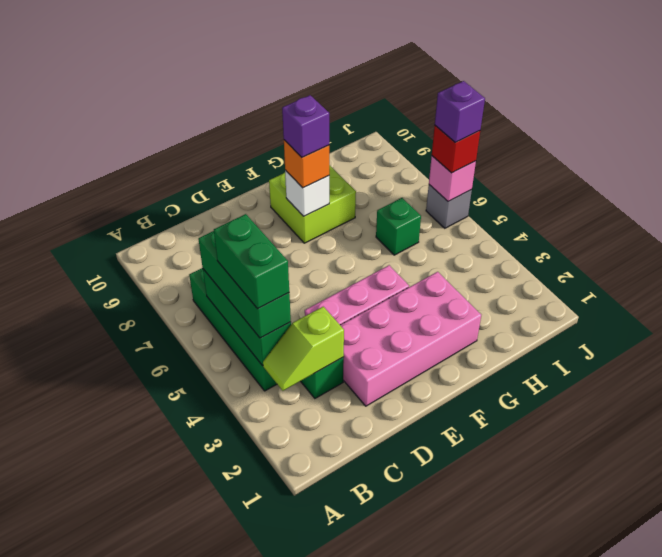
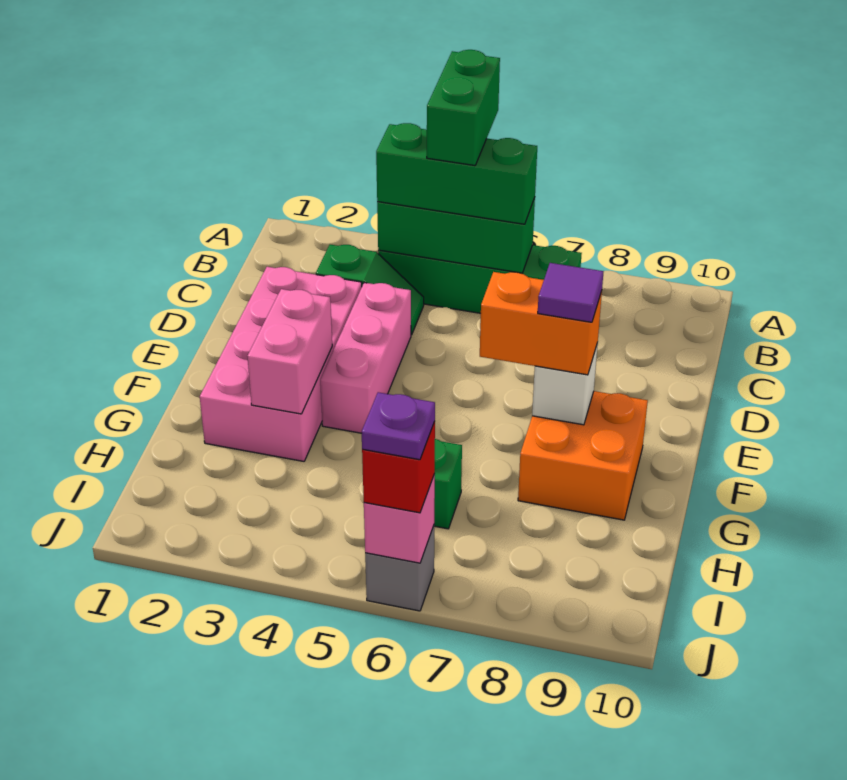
lime slope B3:C3 level 2 top C -> none
green brick B4:B5 level 4 -> green brick A5:B5 level 4
none -> pink brick F3:G3 level 2
lime brick F8:G9 level 1 -> orange brick F8:G9 level 1
orange brick F8 level 3 -> orange brick F7:F8 level 3
purple brick F8 level 4 -> purple tile F8 level 4
purple brick J6 level 4 -> purple plate J6 level 4

